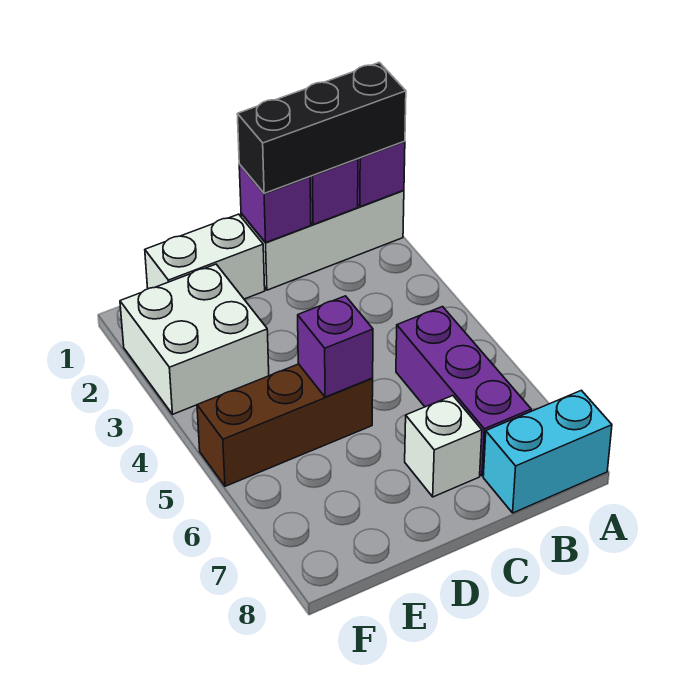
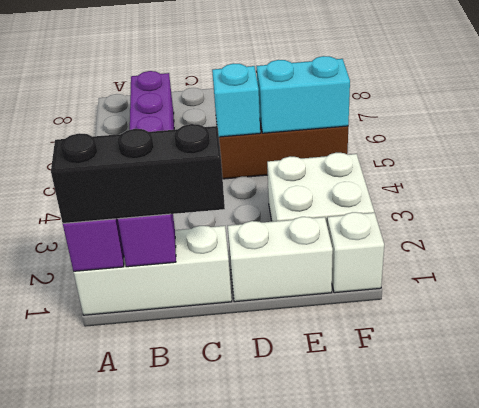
cyan brick A8:B8 level 1 -> cyan brick E5:F5 level 2
purple brick C1 level 2 -> none
white brick C7 level 1 -> white brick F1 level 1
purple brick D5 level 2 -> cyan brick D5 level 2

